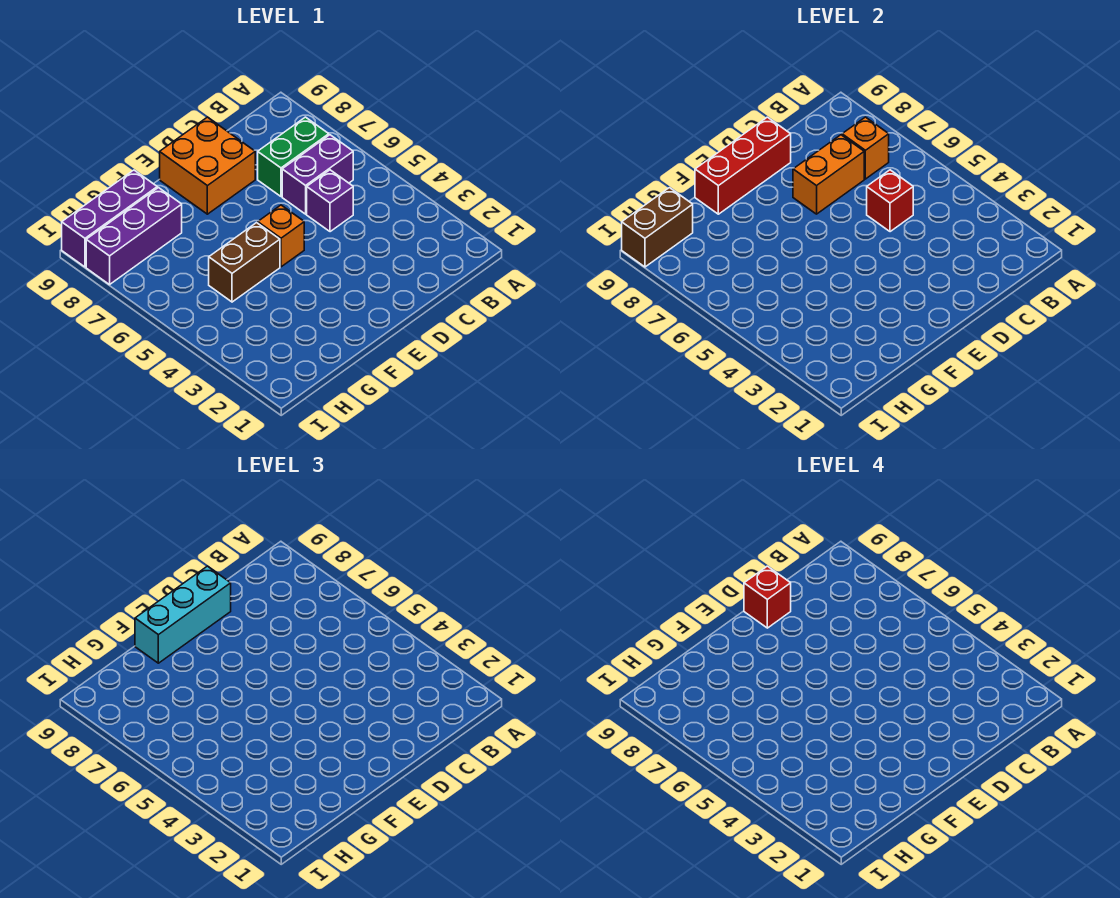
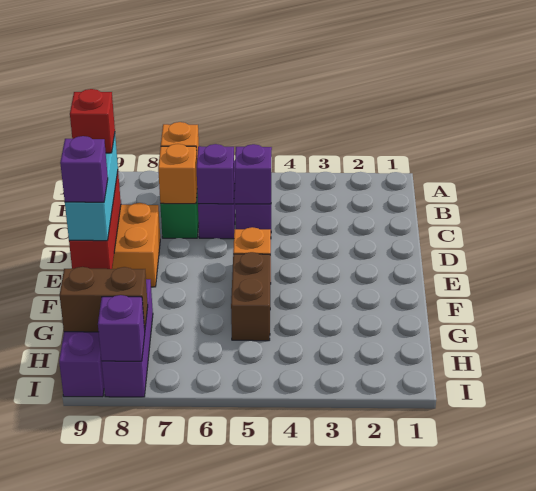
red brick C5 level 2 -> purple brick C5 level 2
none -> purple brick C6 level 2
orange brick C7:D7 level 2 -> orange brick C7 level 2
none -> purple brick F9 level 4
brown brick H9:I9 level 2 -> brown brick H8:H9 level 2
none -> purple brick I8 level 2

